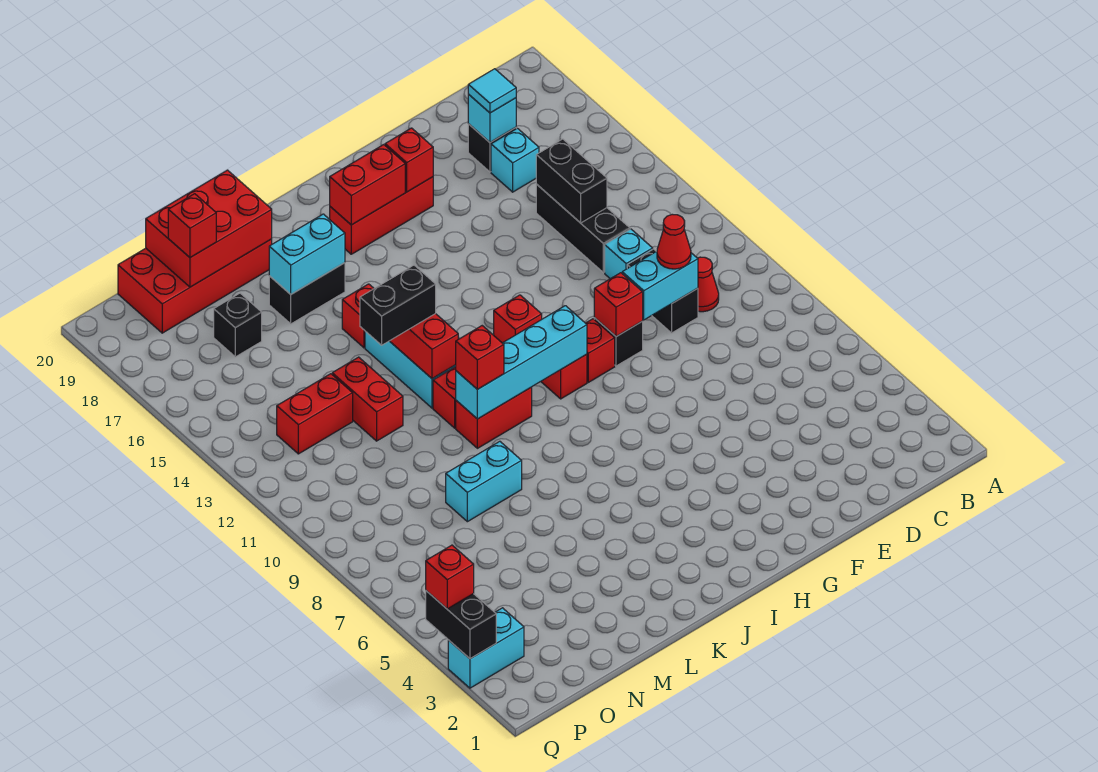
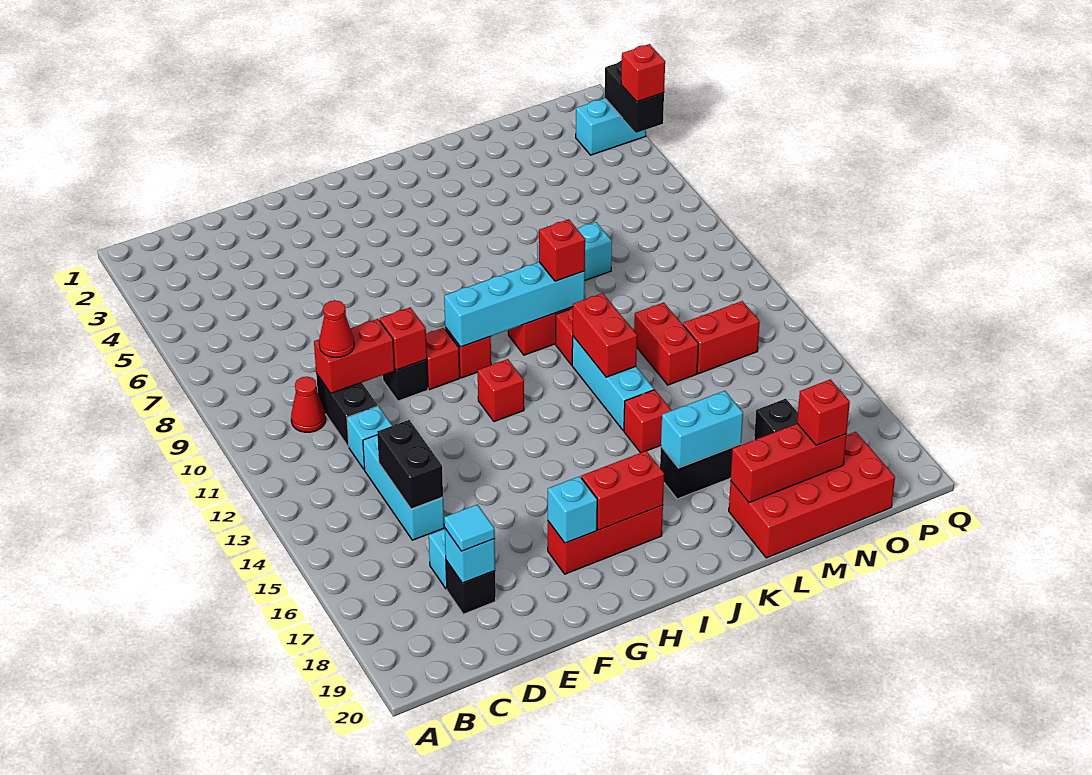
cyan brick D10:E10 level 2 -> red brick D10:E10 level 2
black brick D13:D15 level 1 -> cyan brick D13:D15 level 1
red brick G18 level 2 -> cyan brick G18 level 2
black brick K13:L13 level 3 -> none
red brick L19:N20 level 2 -> red brick L19:N19 level 2

